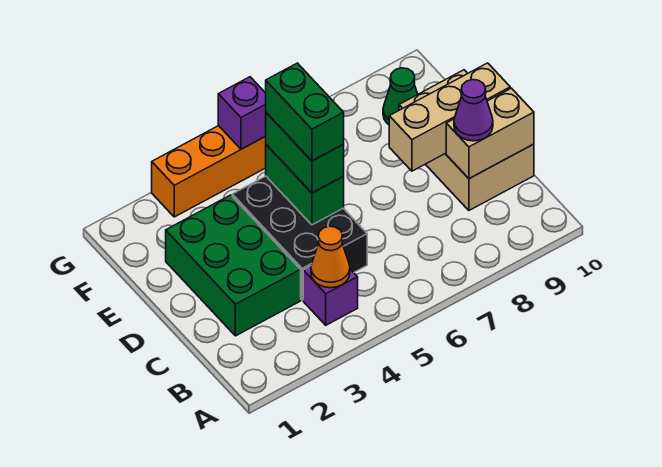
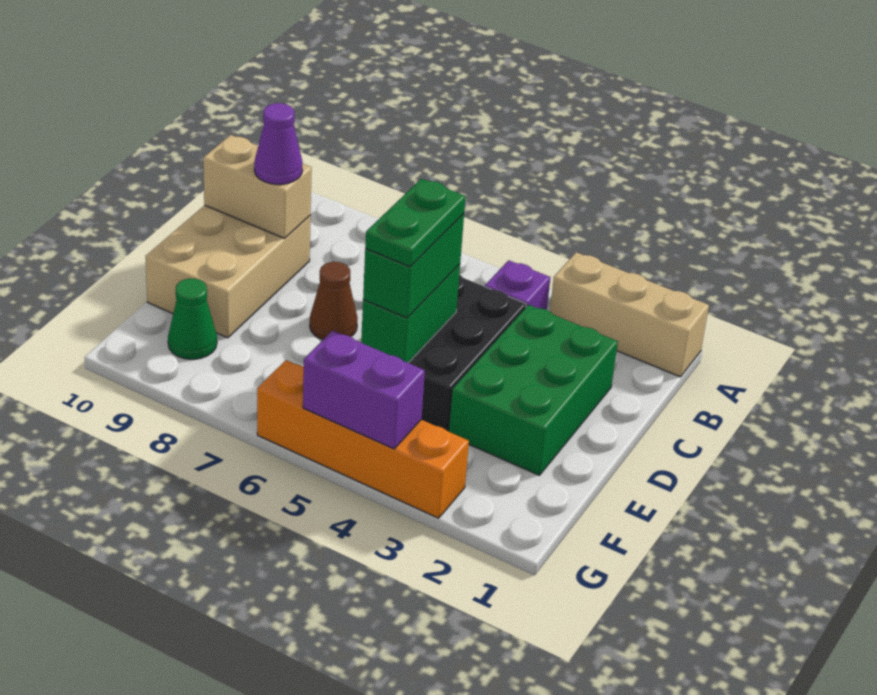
orange cone B4 level 2 -> none
green brick D5:E5 level 4 -> green plate D5:E5 level 4
none -> brown cone D7 level 1
tan brick D8:D10 level 2 -> tan brick A1:A3 level 1
purple brick G5 level 2 -> purple brick G4:G5 level 2

